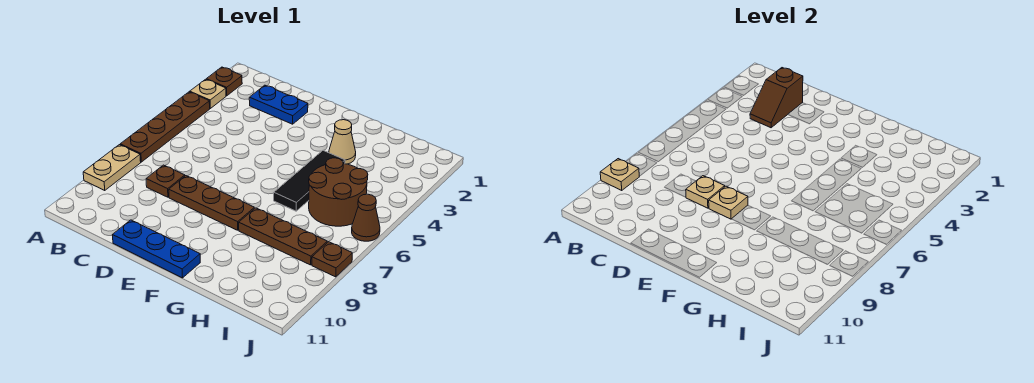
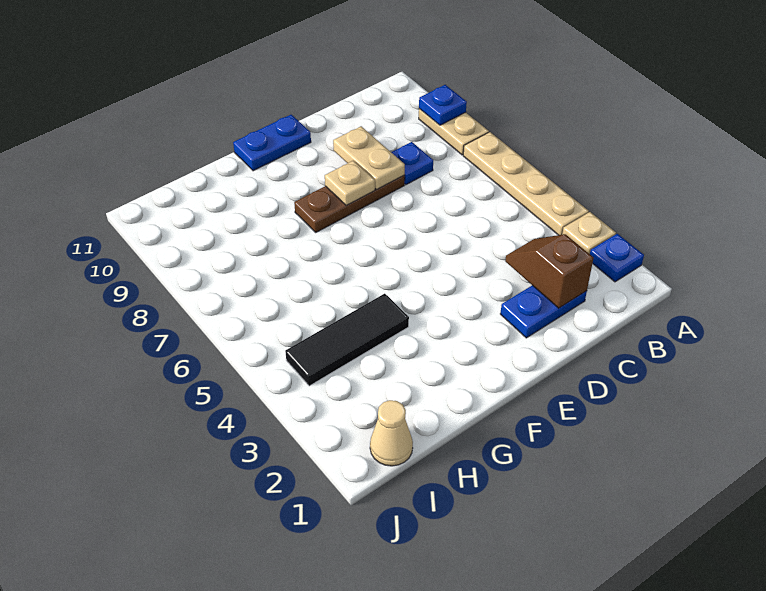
brown plate A2 level 1 -> blue plate A2 level 1
brown plate A4:A7 level 1 -> tan plate A4:A7 level 1
tan plate A9 level 2 -> blue plate A9 level 2
brown plate C8 level 1 -> blue plate C8 level 1
tan plate D8 level 2 -> tan plate D8:D9 level 2
blue plate D11:F11 level 1 -> blue plate E11:F11 level 1
tan cone G3 level 1 -> tan cone I1 level 1
black tile G4:G6 level 1 -> black tile G4:I4 level 1
brown plate G8:I8 level 1 -> none
brown round brick H5:I6 level 1 -> none
brown cone J6 level 1 -> none
brown plate J8 level 1 -> none

